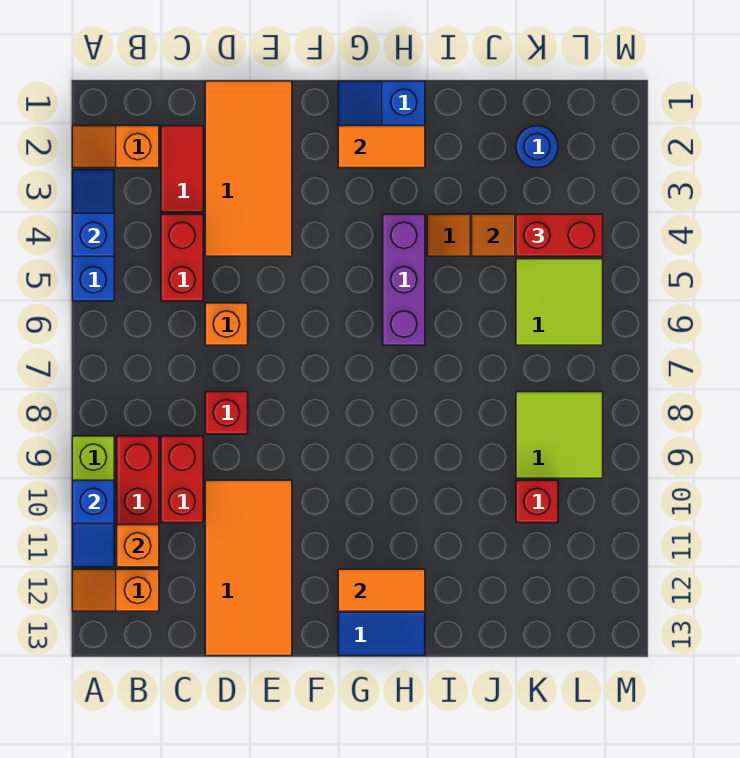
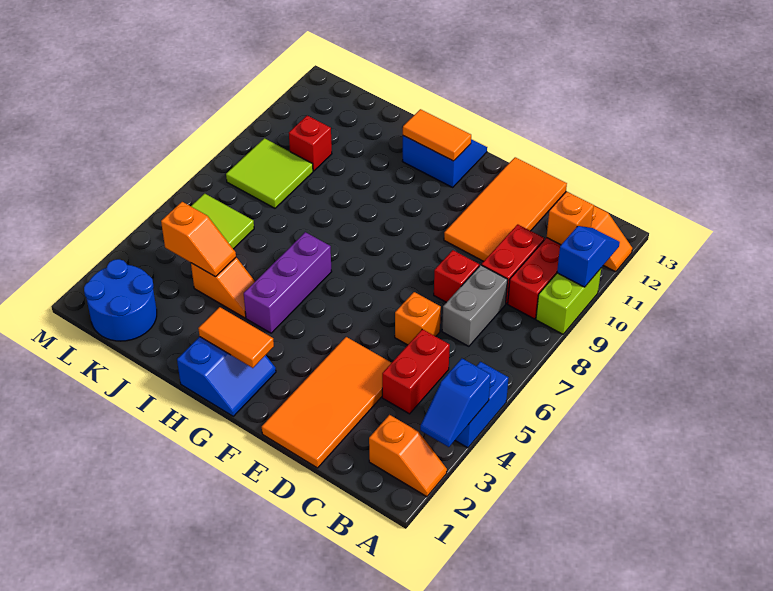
red tile C2:C3 level 1 -> none
none -> grey brick C7:C8 level 1
blue round brick K2 level 1 -> blue round brick K1:L2 level 1
red brick K4:L4 level 3 -> none

